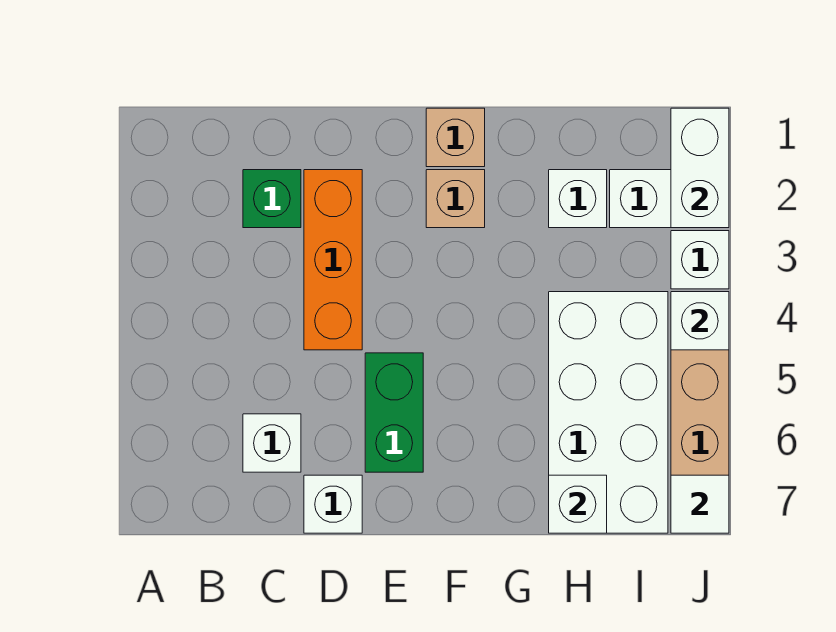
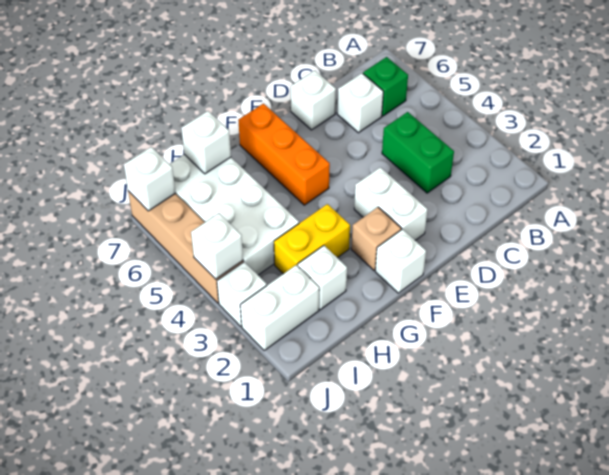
green brick C2 level 1 -> green brick B6 level 1
orange brick D2:D4 level 1 -> orange brick F5:F7 level 1
green brick E5:E6 level 1 -> green brick C3:C4 level 1
tan brick F1 level 1 -> white brick F1 level 1
none -> yellow brick G3:H3 level 1
white brick J1:J2 level 2 -> white brick E2:E3 level 1
white tile J7 level 2 -> white brick J7 level 2

